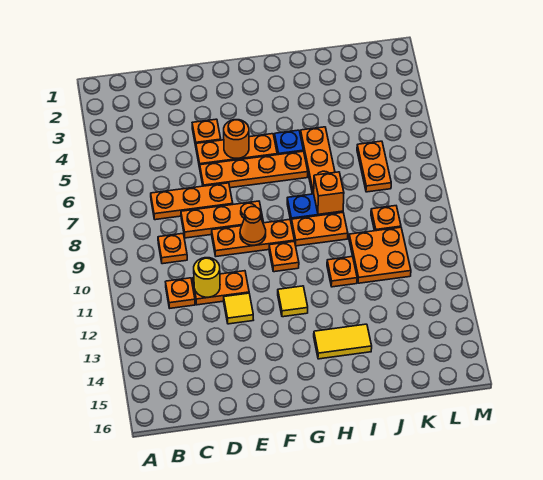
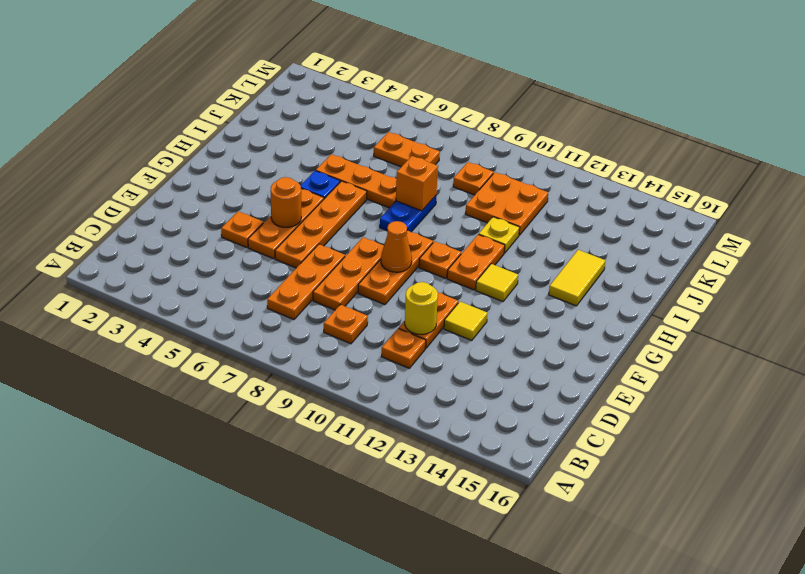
orange plate H9:I9 level 1 -> orange plate G11:H11 level 1
orange plate I11 level 1 -> yellow plate I11 level 1

